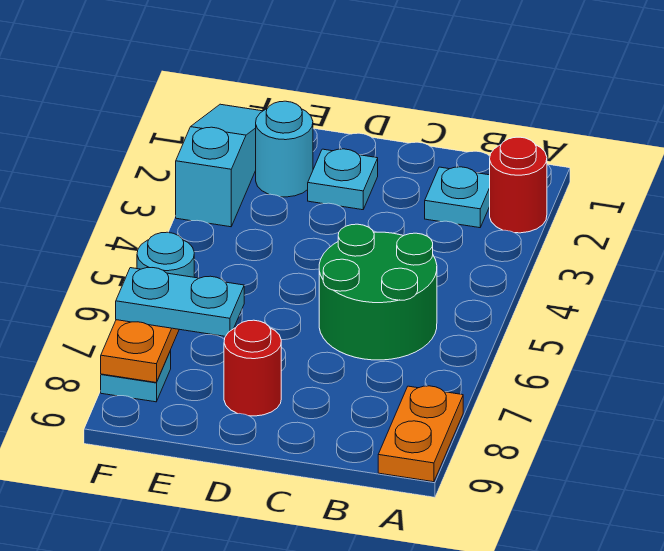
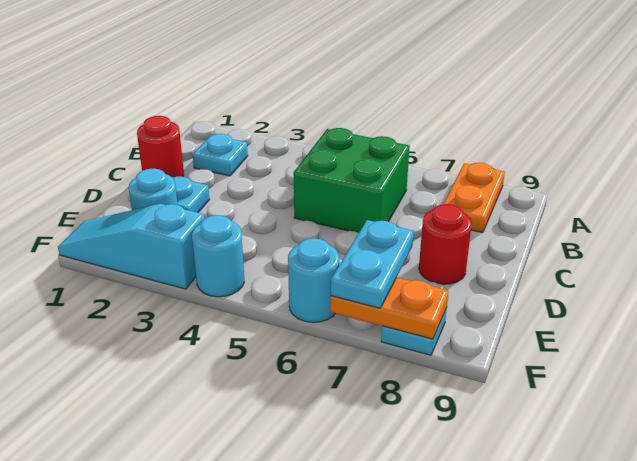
red round brick A2 level 1 -> red round brick C1 level 1
orange plate A8:A9 level 1 -> orange plate A8:B8 level 1
green round brick B5:C6 level 1 -> green brick B5:C6 level 1
none -> cyan round brick F4 level 1

